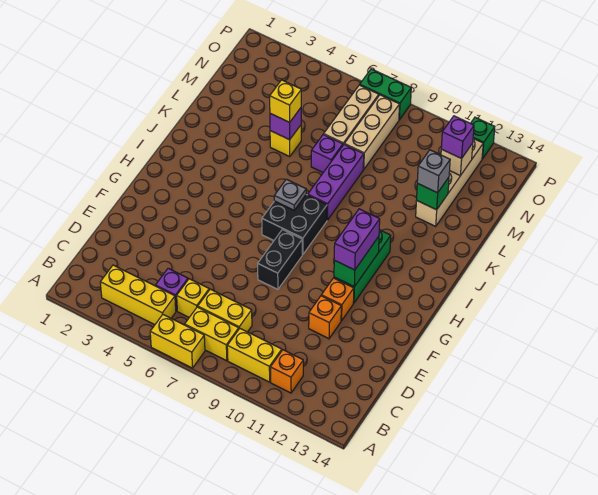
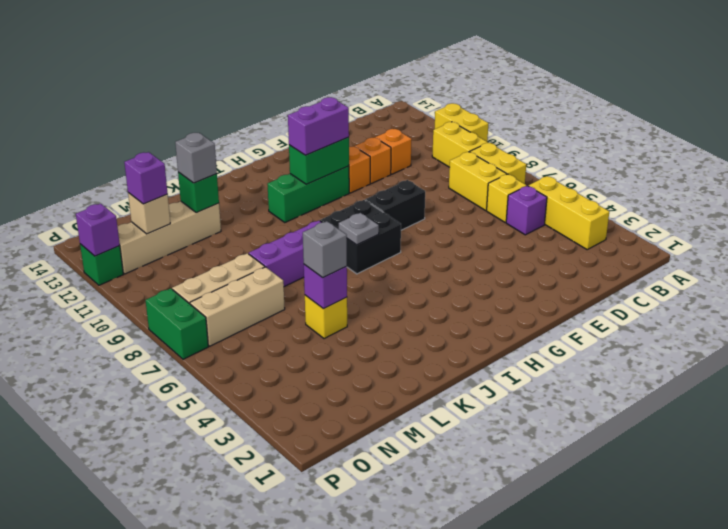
yellow brick A6:A7 level 1 -> yellow brick A10:A11 level 1
orange brick B11 level 1 -> orange brick D11 level 1
yellow brick L5 level 3 -> grey brick L5 level 3
purple brick L7 level 1 -> purple brick P12 level 2

